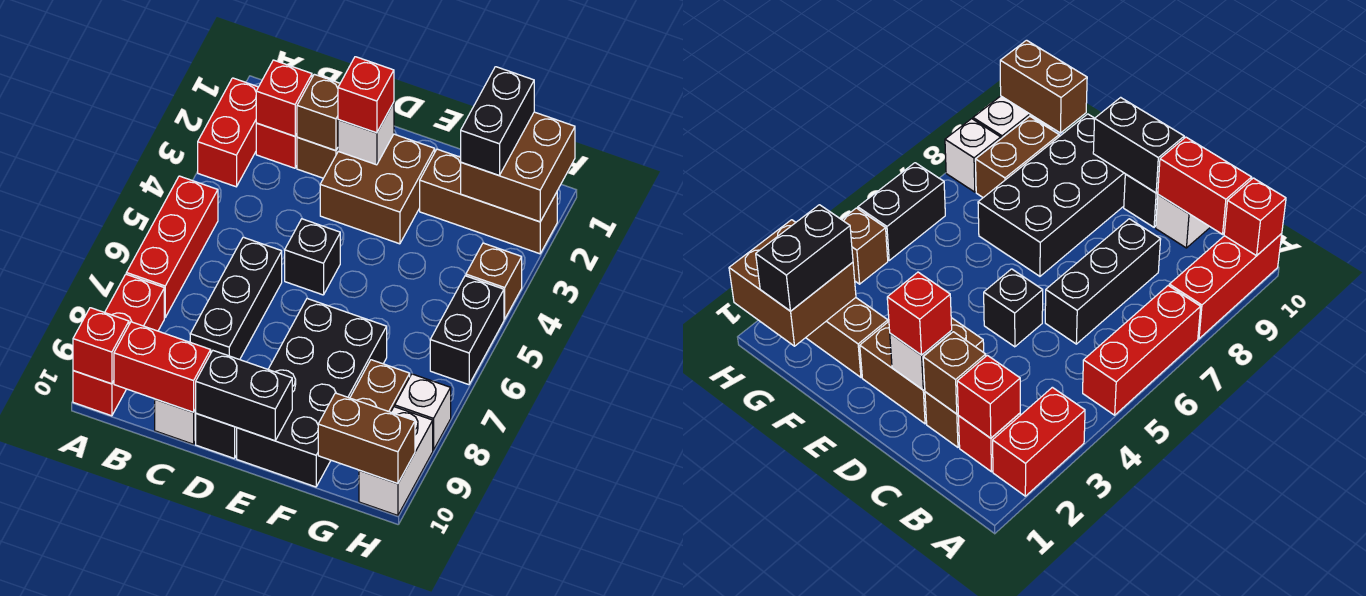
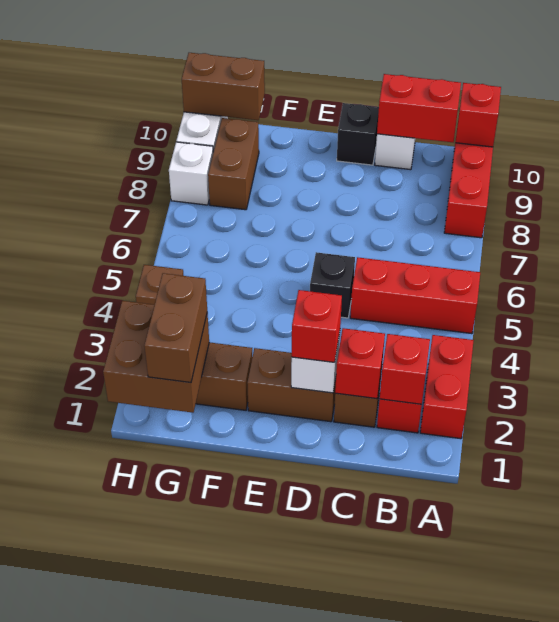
red brick A5:A7 level 1 -> red brick A5:C5 level 1
brown brick C2 level 2 -> red brick C2 level 2
black brick C6:C8 level 1 -> none
brown brick D2:E3 level 1 -> brown brick D2:E2 level 1
black brick D10:E10 level 2 -> none
black brick E7:F10 level 1 -> none
black brick G1:G2 level 3 -> brown brick G1:G2 level 3
black brick H5:H6 level 1 -> none

